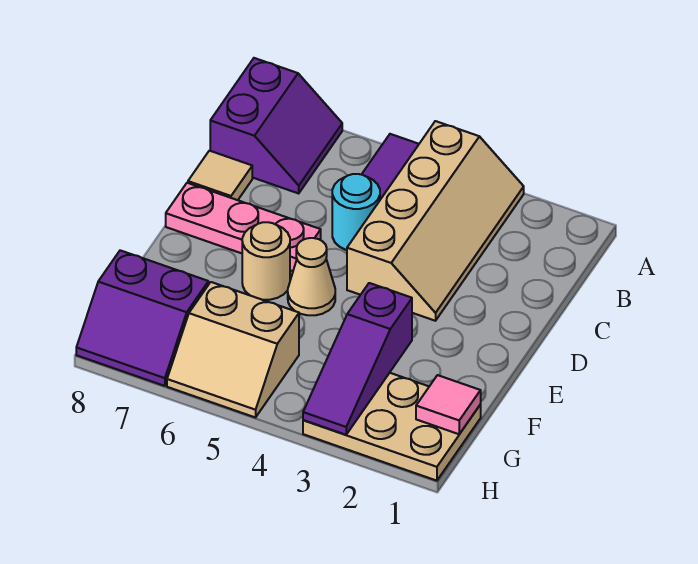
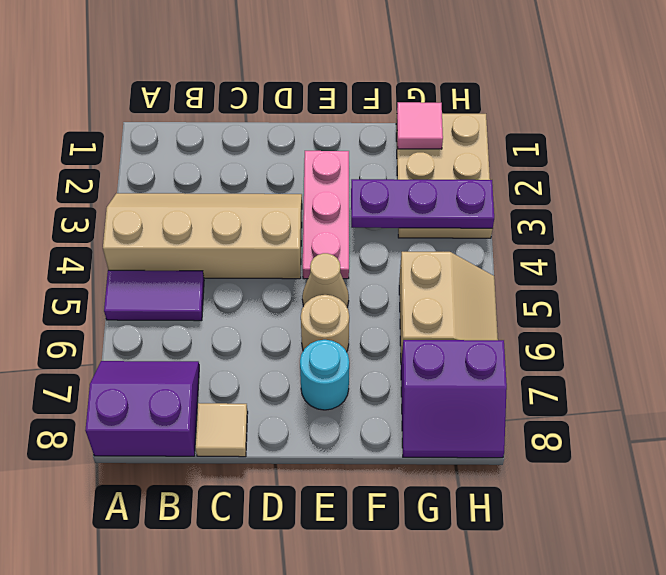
cyan round brick C5 level 1 -> cyan round brick E7 level 1
pink plate D6:D8 level 1 -> pink plate E2:E4 level 1
purple slope F3:H3 level 2 top F -> purple plate F3:H3 level 2
purple slope G7:H8 level 1 top G -> purple slope G7:H8 level 1 top 7

